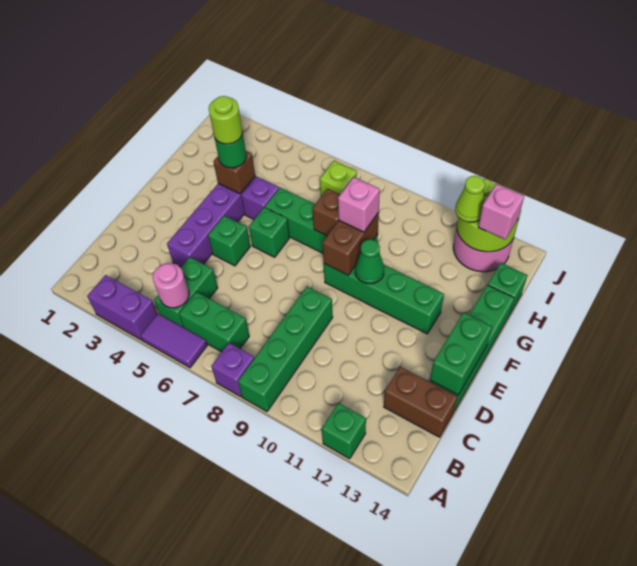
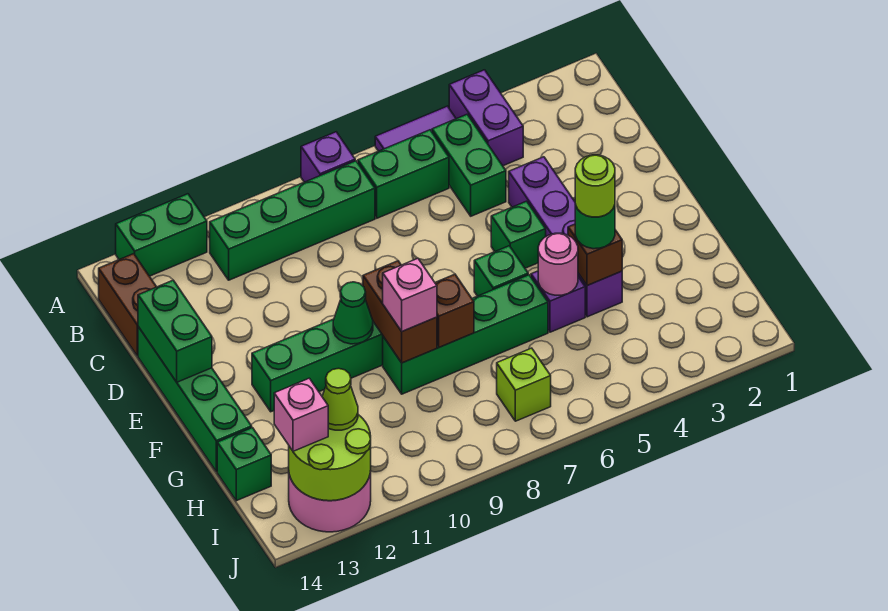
purple brick A3:A4 level 1 -> purple brick A4:B4 level 1
green brick A9:D9 level 1 -> green brick B8:B11 level 1
green brick A12 level 1 -> green brick A12:A13 level 1
pink round brick B5 level 2 -> pink round brick G5 level 2
brown brick C13:C14 level 1 -> brown brick B14:C14 level 1

